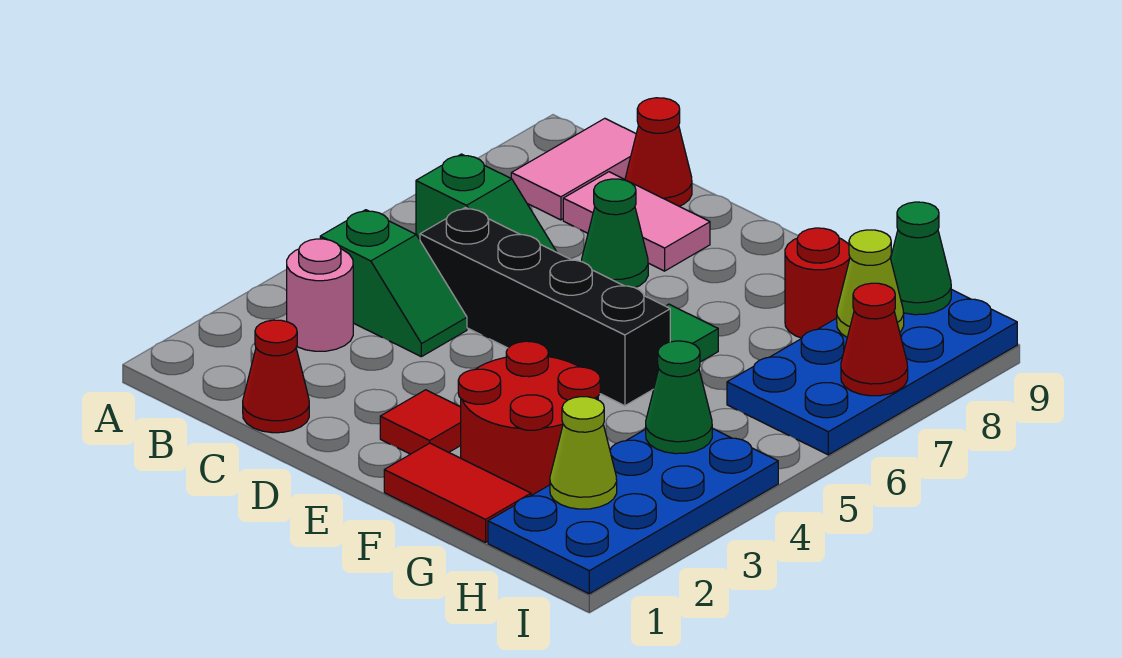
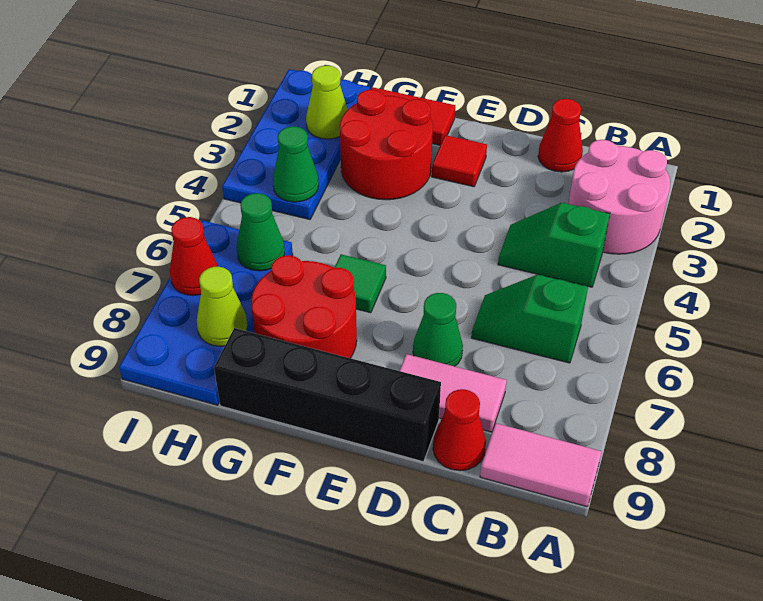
pink round brick B3 level 1 -> pink round brick A2:B3 level 1
pink tile B8:B9 level 1 -> pink tile A9:B9 level 1
black brick C5:F5 level 1 -> black brick D9:G9 level 1
red round brick G8 level 1 -> red round brick F7:G8 level 1
green cone H9 level 2 -> green cone H6 level 2

